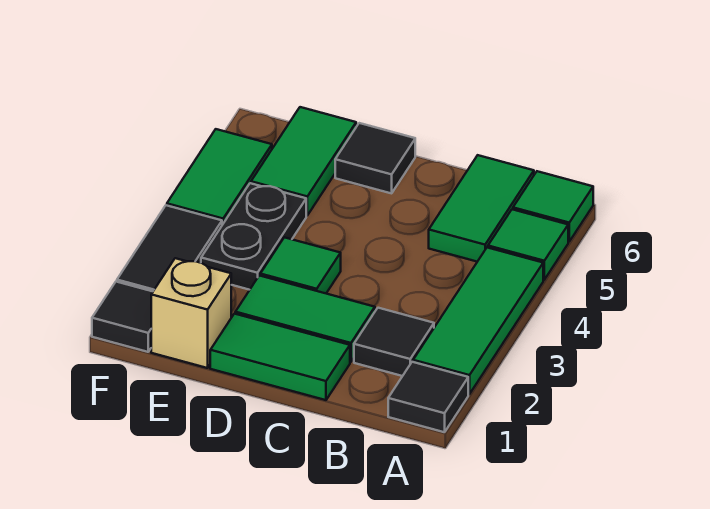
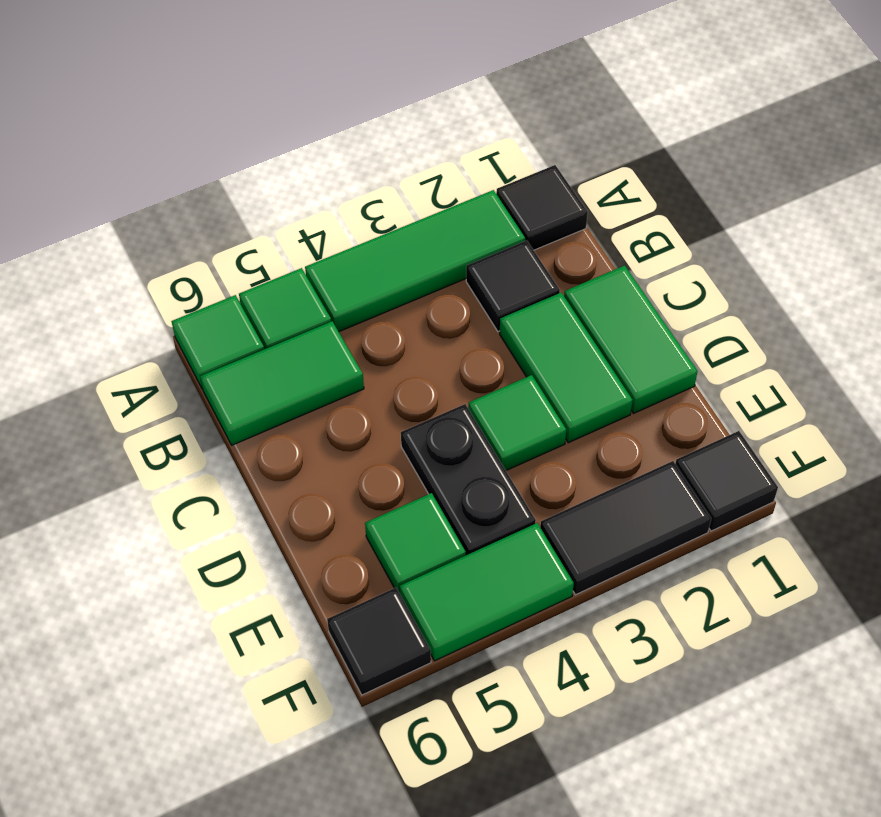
black tile D6 level 1 -> black tile F6 level 1
tan brick E1 level 1 -> none
black plate E3:E4 level 1 -> black plate D4:E4 level 1
green tile E5:E6 level 1 -> green tile E5 level 1

